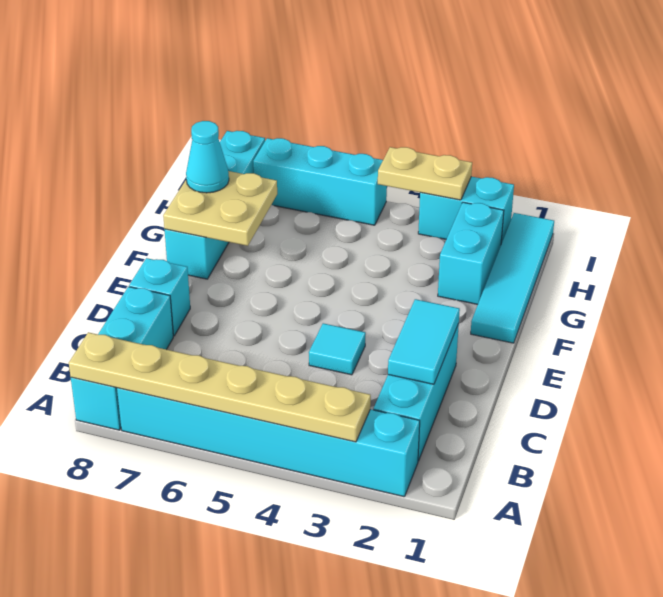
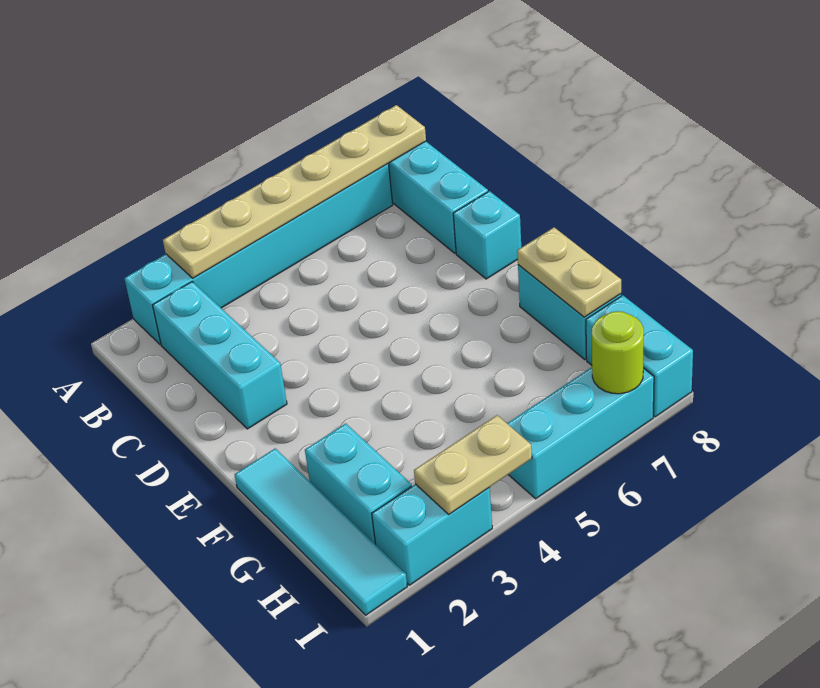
cyan tile C2:D2 level 2 -> none
cyan tile D4 level 1 -> none
tan plate F7:G8 level 2 -> tan plate F8:G8 level 2
cyan cone G8 level 3 -> none
none -> lime round brick I7 level 2

